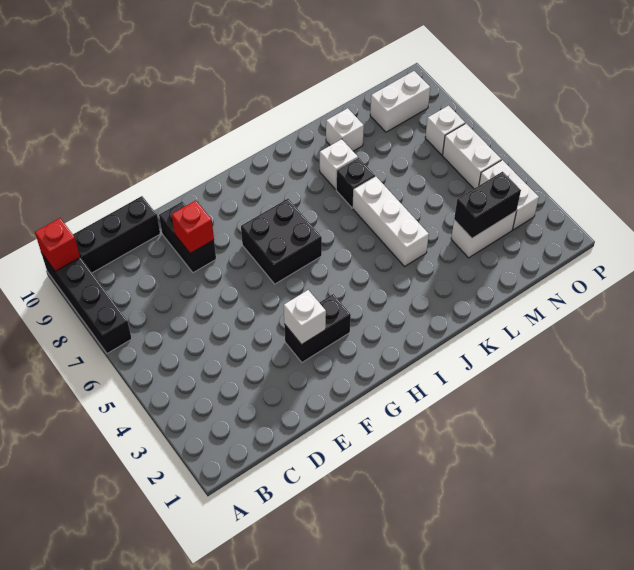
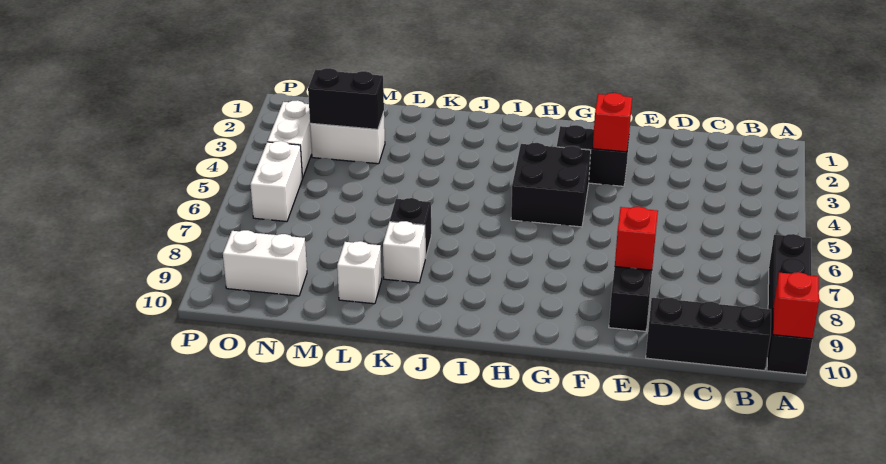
white brick F3 level 2 -> red brick F3 level 2
black brick G6:H7 level 1 -> black brick G4:H5 level 1
white brick K4:K6 level 1 -> none
white brick O7 level 1 -> none

